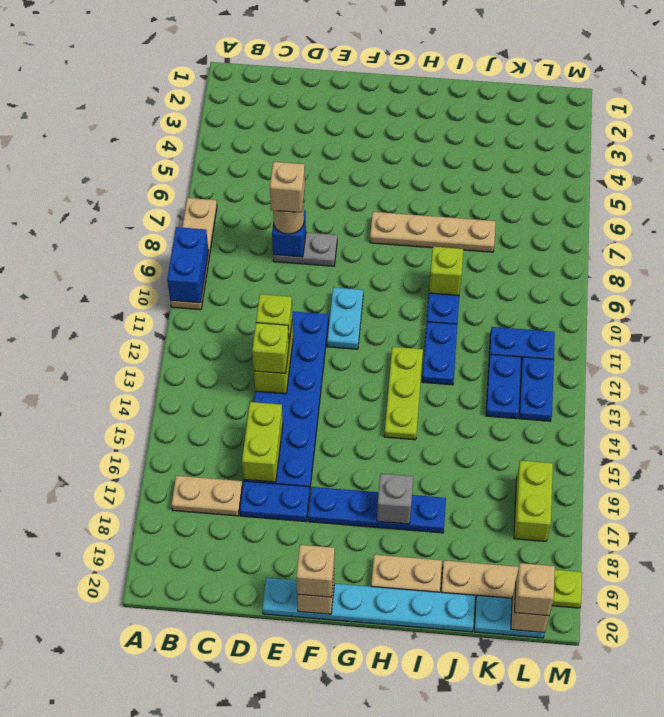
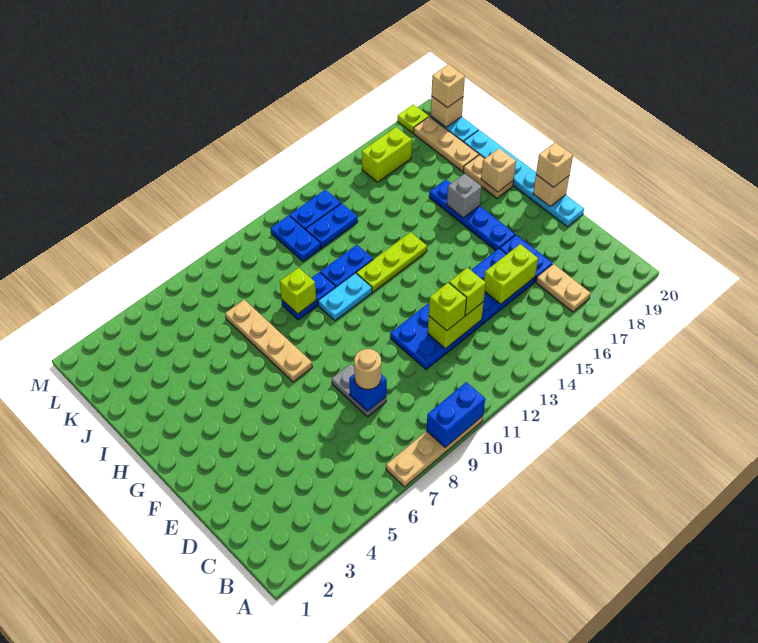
tan brick D8 level 4 -> tan brick H19 level 2
cyan plate F10:F11 level 1 -> cyan plate H10:H11 level 1

